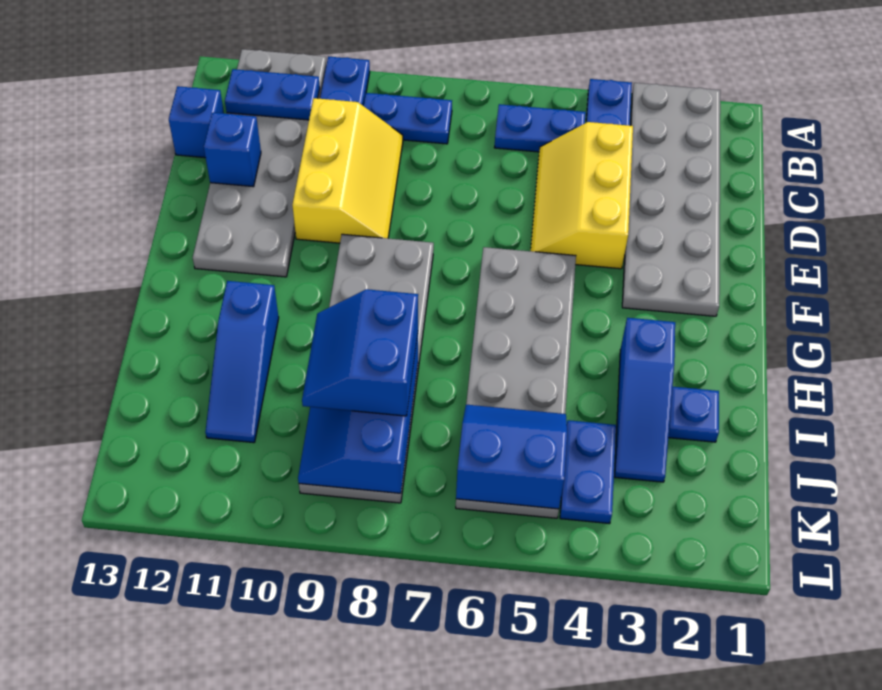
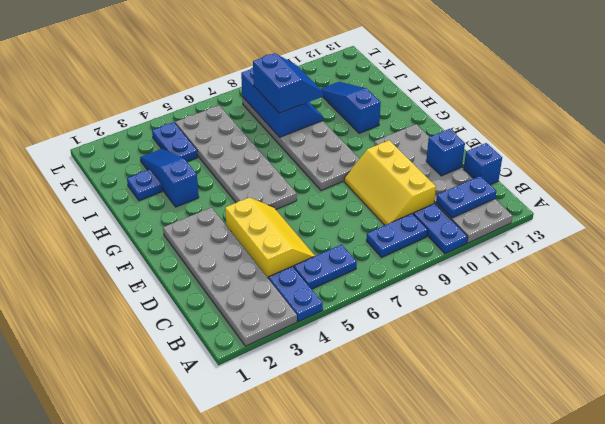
blue slope J5:K6 level 2 top K -> none

